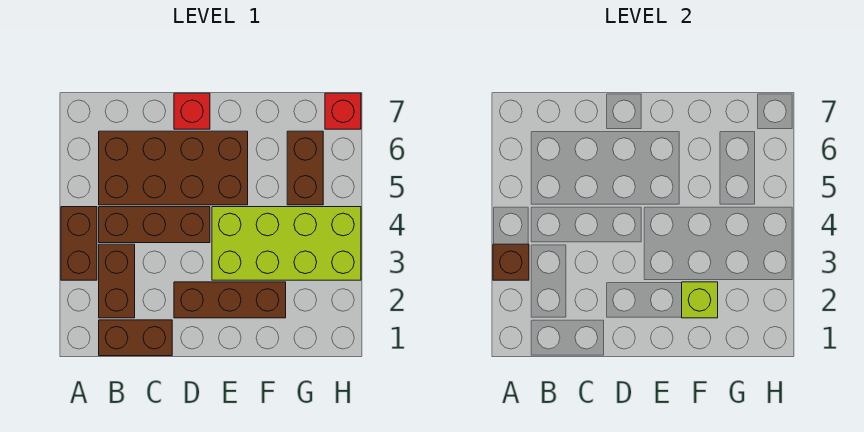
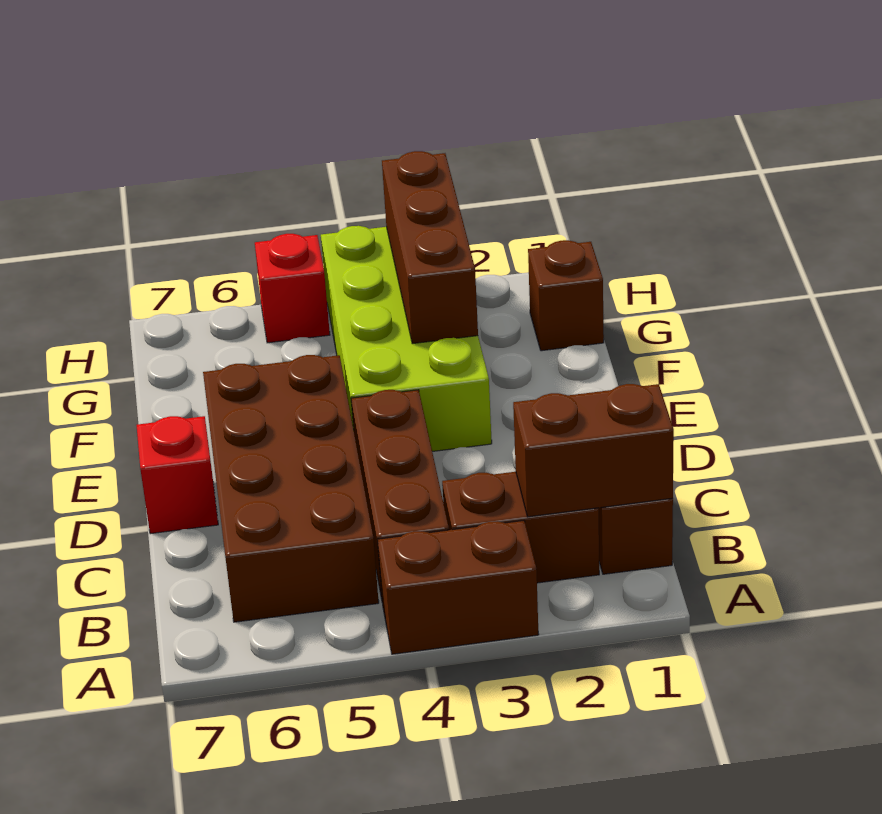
brown brick A3 level 2 -> brown brick G1 level 1
brown brick D2:F2 level 1 -> brown brick F3:H3 level 2
lime brick F2 level 2 -> none
brown brick G5:G6 level 1 -> brown brick B1:B2 level 2
red brick H7 level 1 -> red brick H5 level 1

